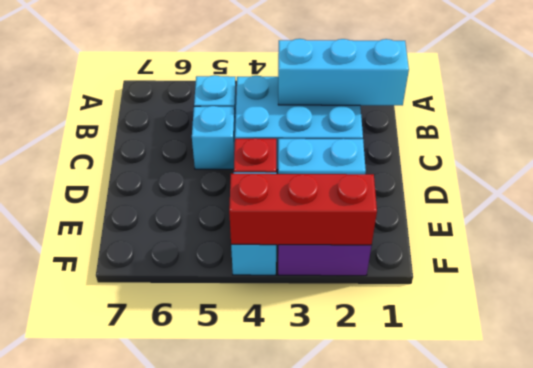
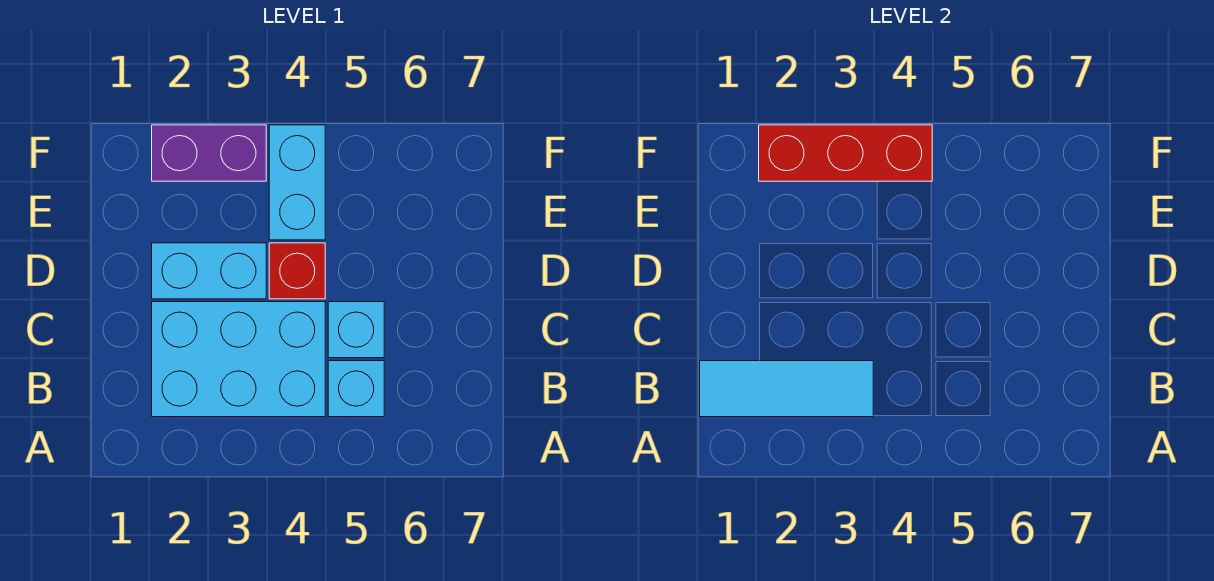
cyan brick B1:B3 level 2 -> cyan tile B1:B3 level 2

